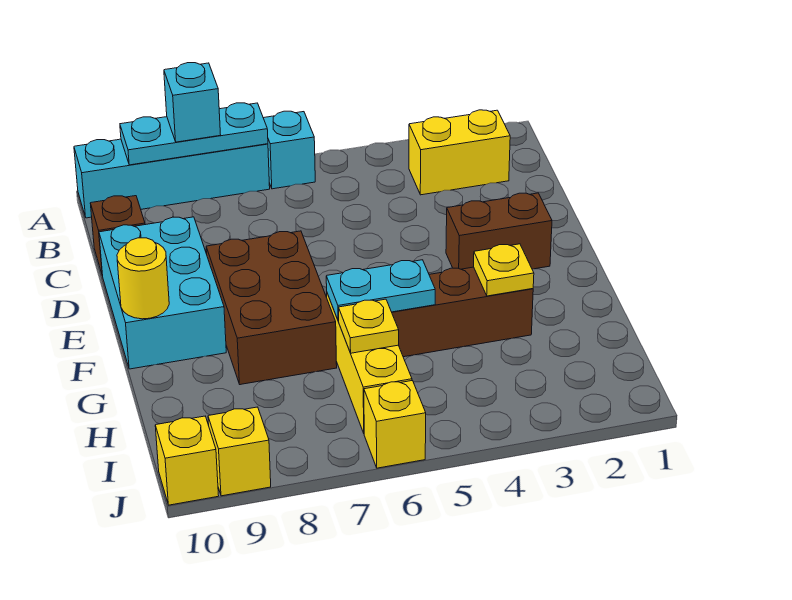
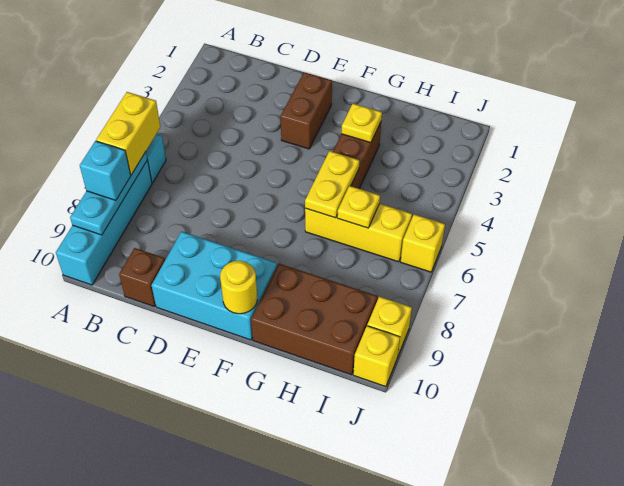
yellow brick B2:B3 level 1 -> yellow brick A6:A7 level 3
brown brick E7:G8 level 1 -> brown brick G9:I10 level 1
cyan plate G5:G6 level 2 -> yellow plate G5:G6 level 2

